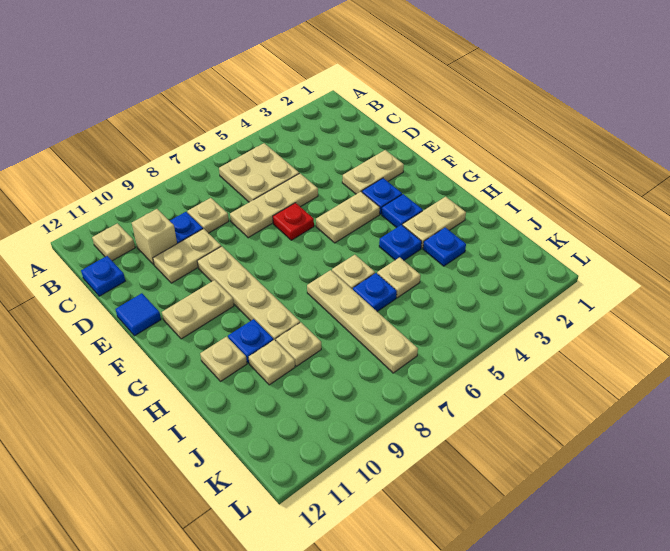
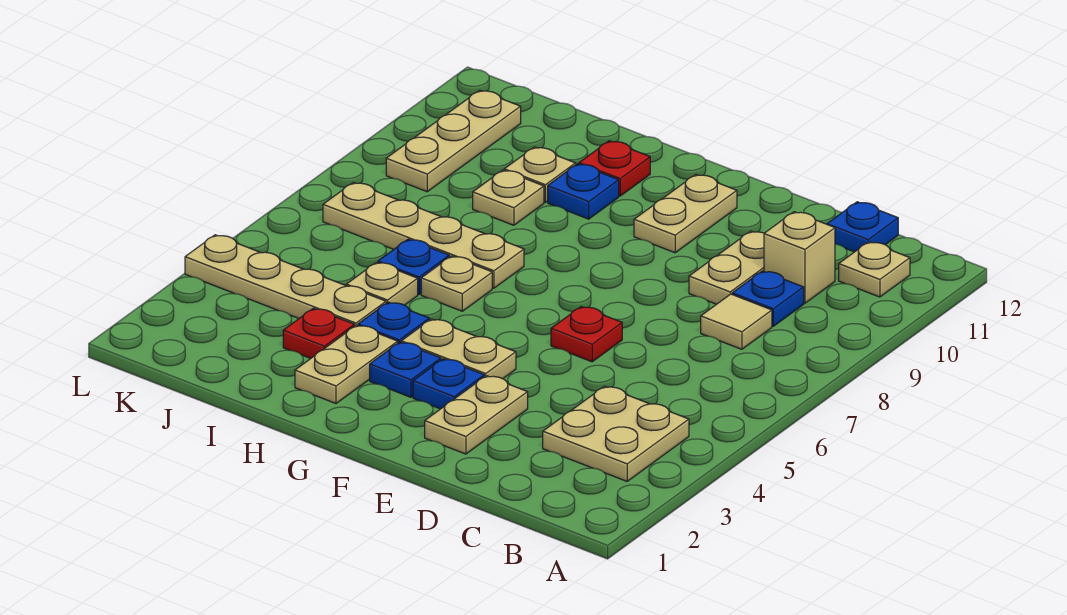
tan plate B5:C6 level 1 -> tan plate B3:C4 level 1
tan plate C8 level 1 -> tan tile C8 level 1
tan plate D5:D7 level 1 -> tan plate K9:K11 level 1
tan plate E9:H9 level 1 -> tan plate I4:L4 level 1
blue tile E12 level 1 -> none
tan plate F4:F5 level 1 -> tan plate F4:G4 level 1
tan plate H11 level 1 -> red plate H11 level 1
blue plate I3 level 1 -> red plate I3 level 1

